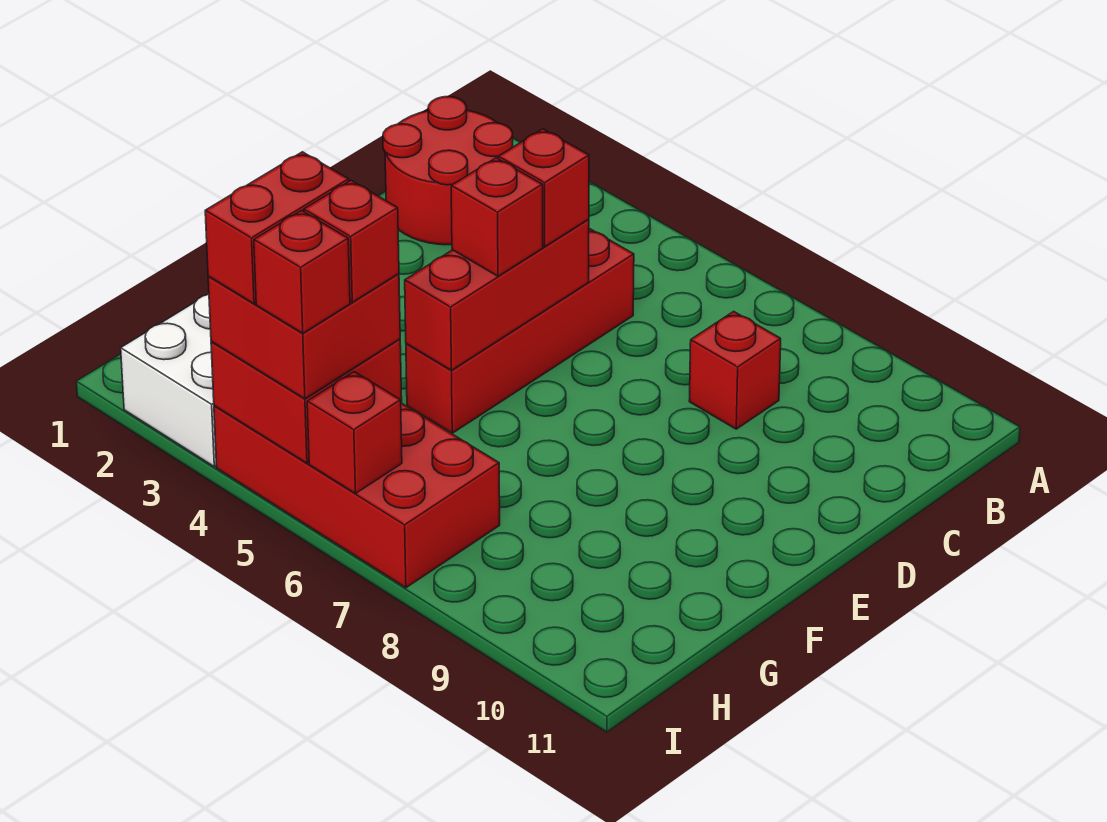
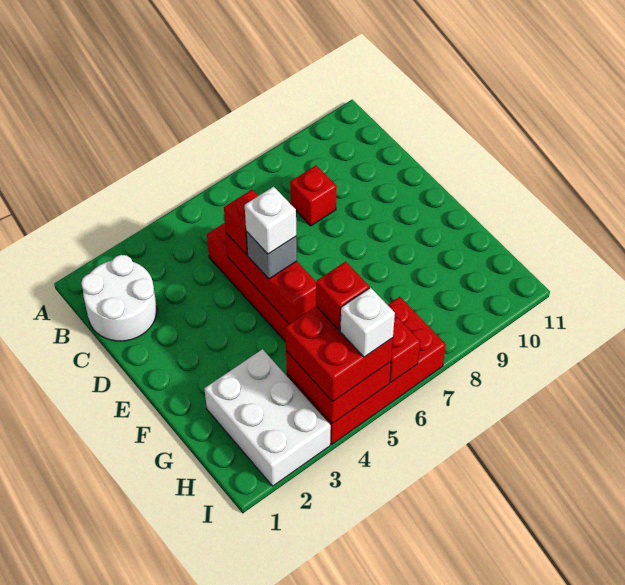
red round brick B1:C2 level 1 -> white round brick B1:C2 level 1
red brick E5 level 3 -> grey brick E5 level 3
none -> white brick E5 level 4
red brick H4:I4 level 4 -> none
red brick I5 level 4 -> white brick I5 level 4

